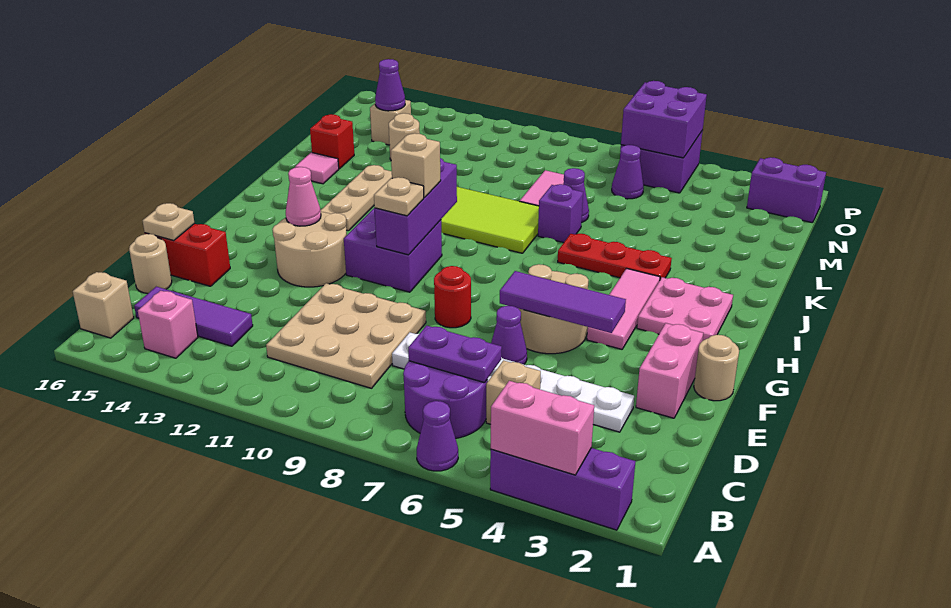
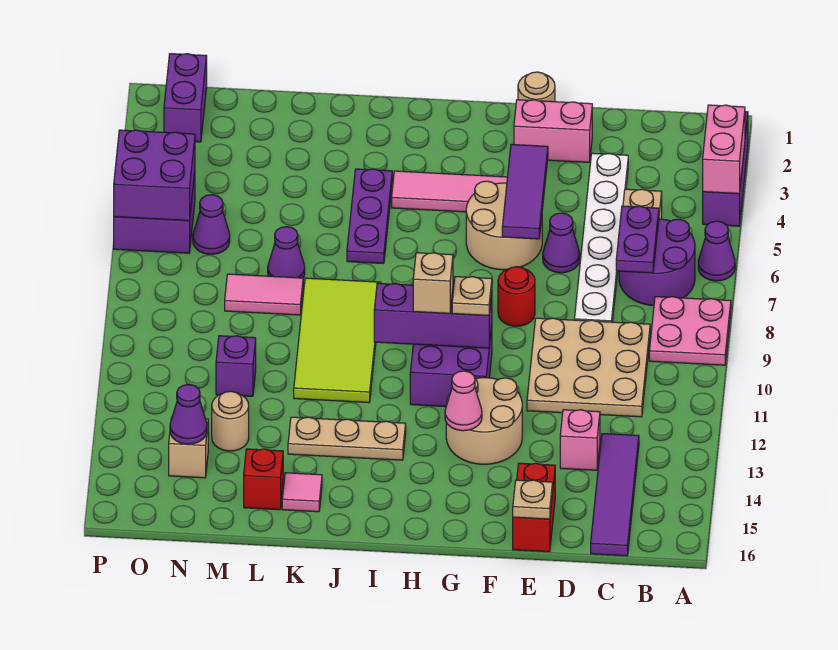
pink brick B14 level 1 -> pink brick D13 level 1
tan brick B16 level 1 -> none
purple tile C13:C15 level 1 -> purple tile C13:C16 level 1
tan round brick D16 level 1 -> none
pink plate H2:I3 level 1 -> pink plate A8:B9 level 1
red plate J4:J6 level 1 -> purple plate J4:J6 level 1
purple brick K7 level 1 -> purple brick M11 level 1

